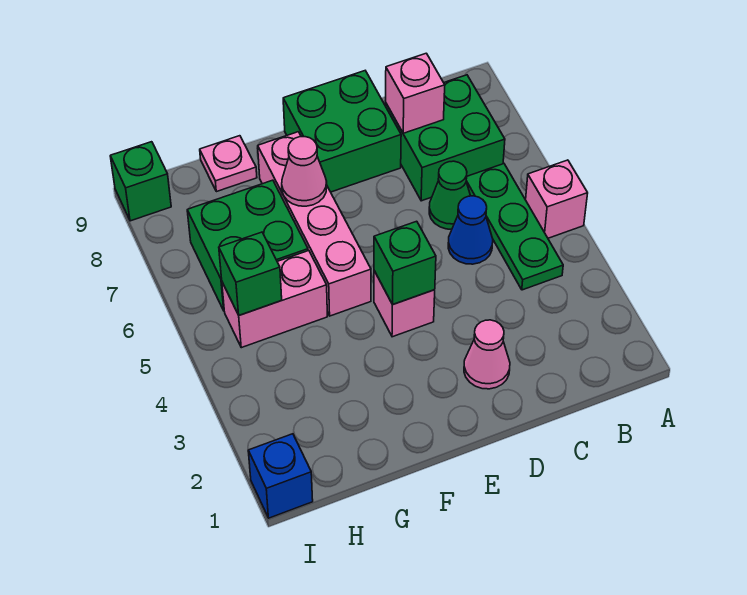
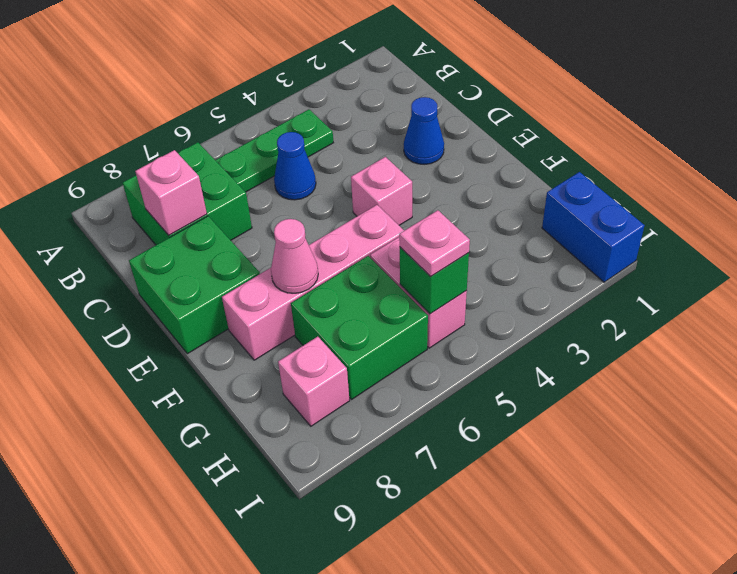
pink brick A5 level 1 -> pink brick H8 level 1
green cone C6 level 1 -> none
pink cone D2 level 1 -> blue cone D2 level 1
green brick E4 level 2 -> none
pink plate G9 level 1 -> pink plate H5 level 3
blue brick I1 level 1 -> blue brick H1:I1 level 1
green brick I9 level 1 -> none

